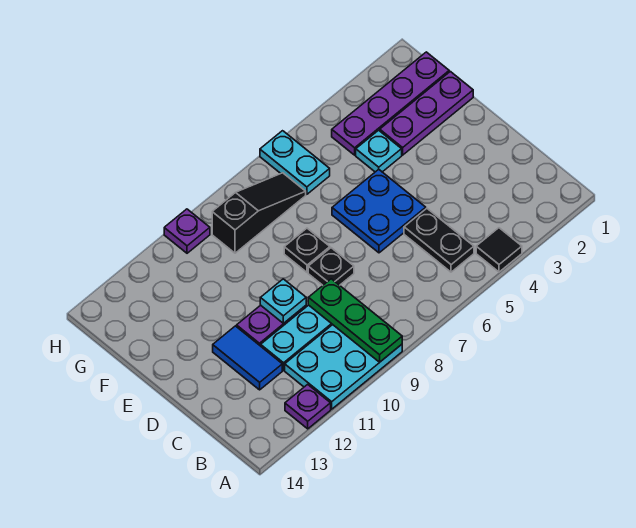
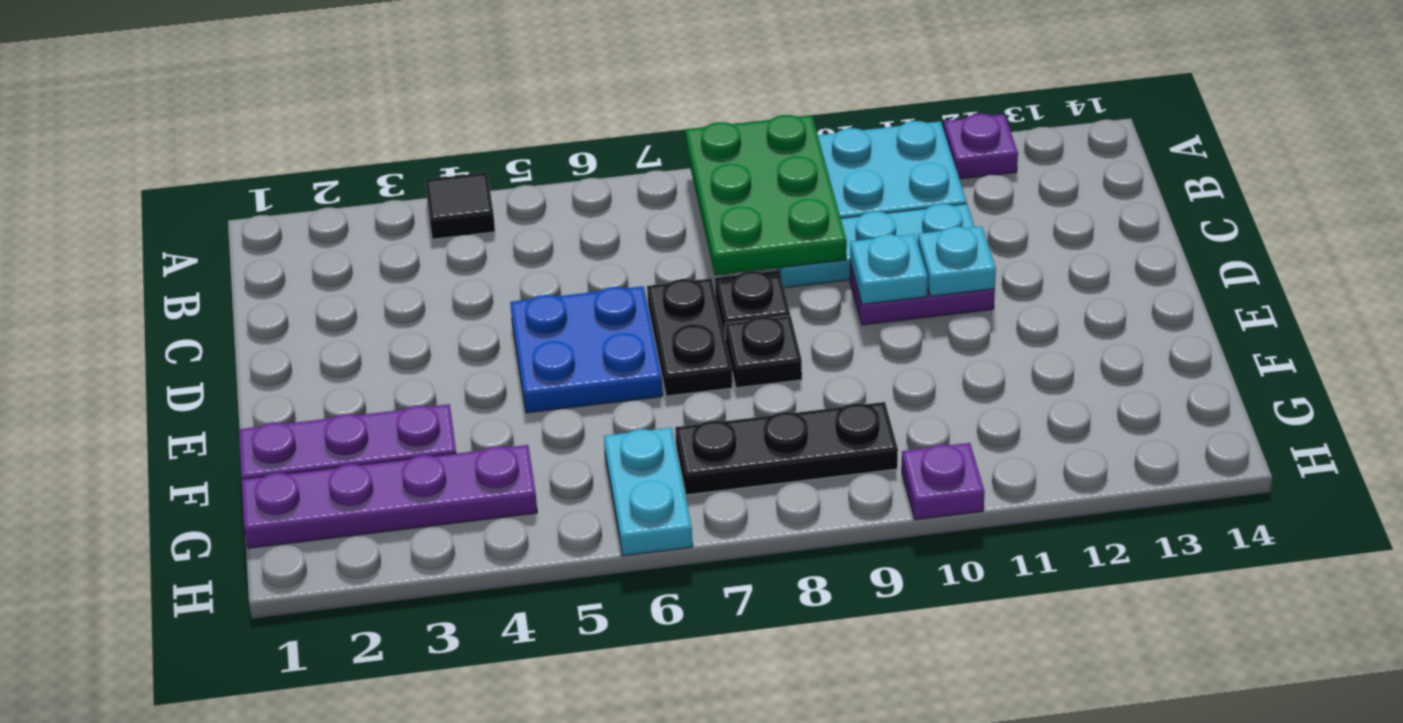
green plate A9:C9 level 2 -> green plate A8:C9 level 2
black plate B5:C5 level 1 -> black plate D7:E7 level 1
blue tile C12:D12 level 1 -> none
cyan plate F4 level 1 -> cyan plate D11 level 2
black slope G7:G9 level 1 top 9 -> black plate G7:G9 level 1

